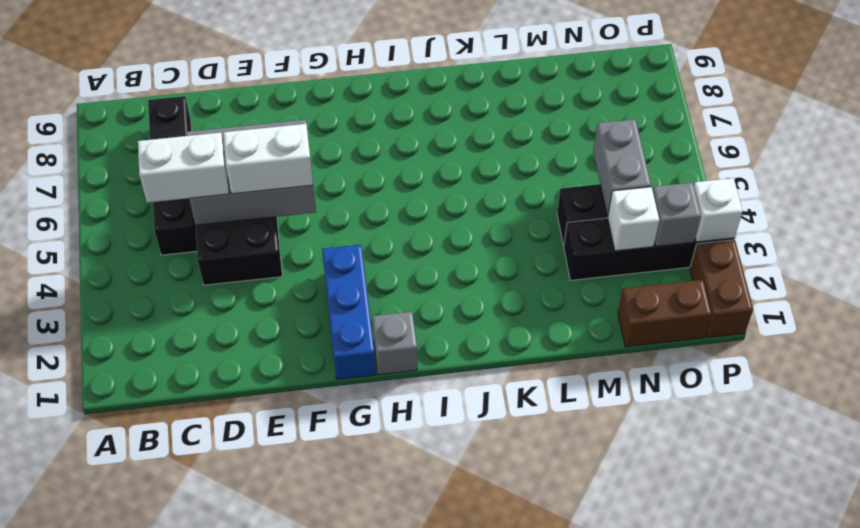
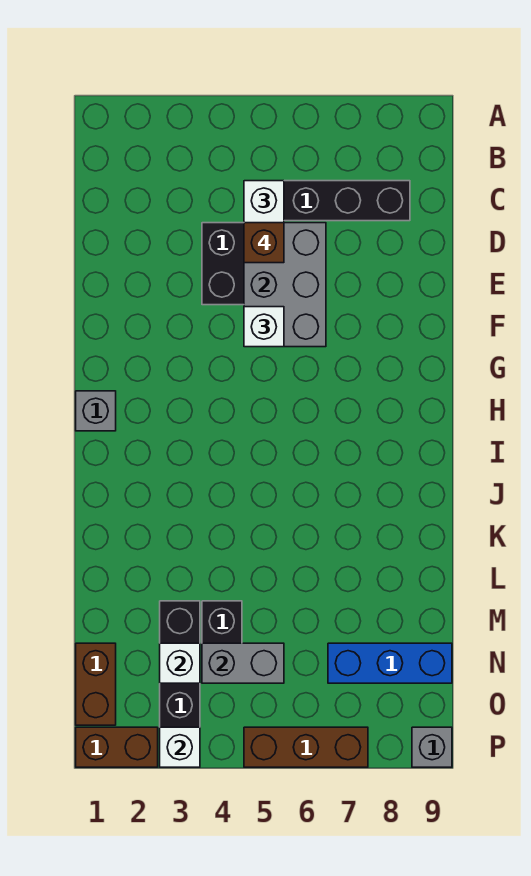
none -> brown brick D5 level 4
white brick E5:F5 level 3 -> white brick F5 level 3
blue brick G1:G3 level 1 -> blue brick N7:N9 level 1
grey brick O3 level 2 -> grey brick P9 level 1
none -> brown brick P5:P7 level 1

